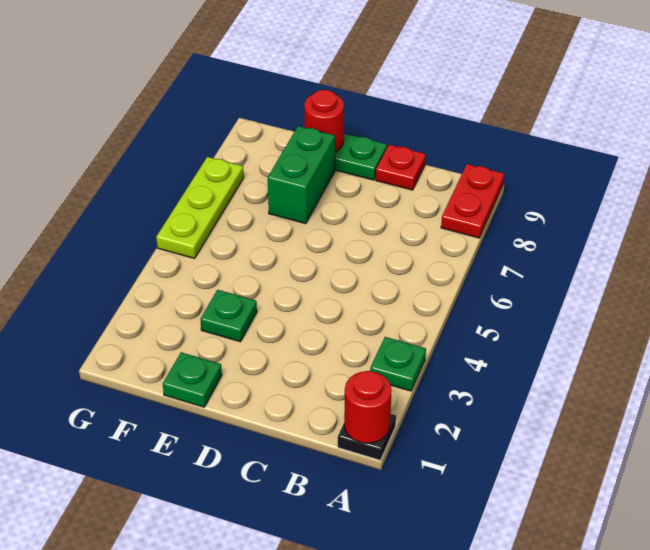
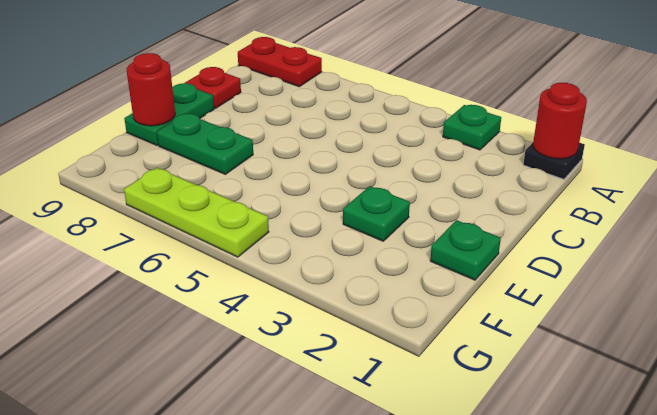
green brick E7:E8 level 1 -> green plate E7:E8 level 1

